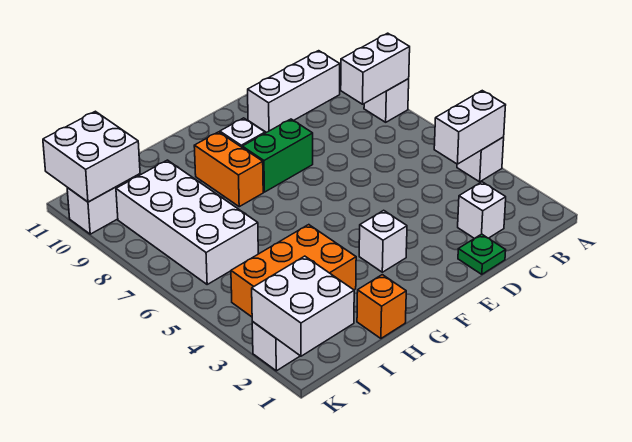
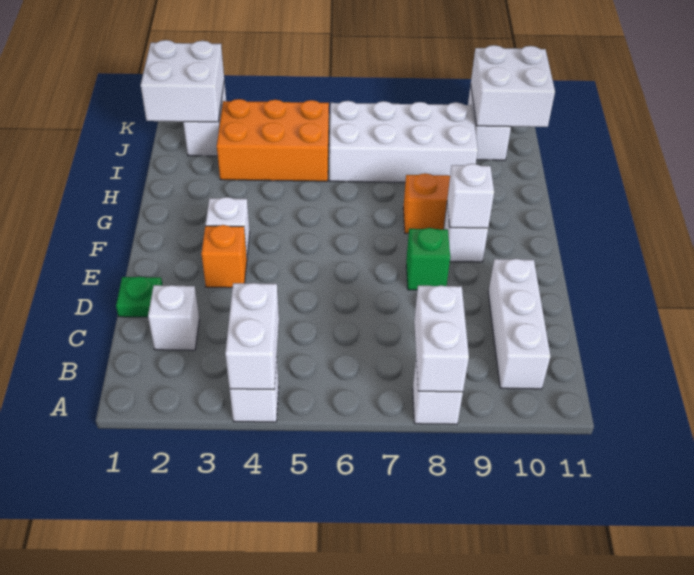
green brick E8:F8 level 1 -> green brick E8 level 1
none -> white brick F9 level 2
orange brick H1 level 1 -> orange brick E3 level 1
orange brick H3:J4 level 1 -> orange brick I3:J5 level 1

